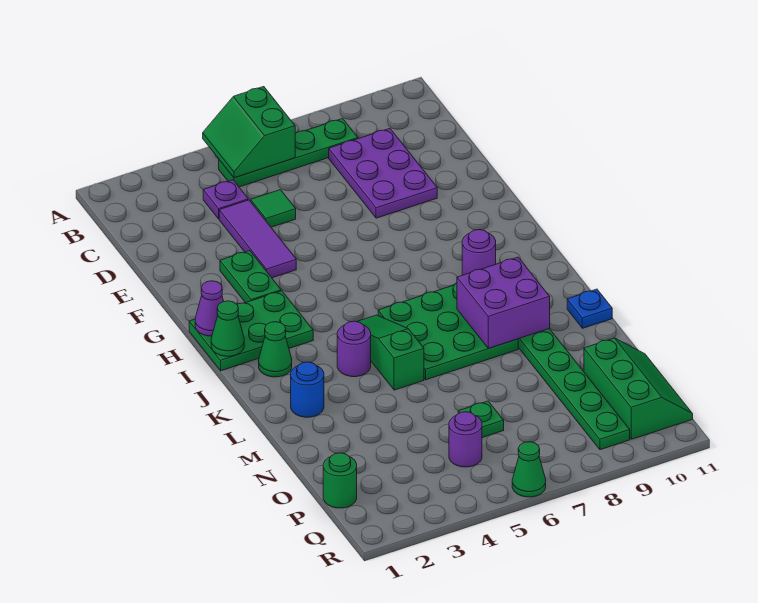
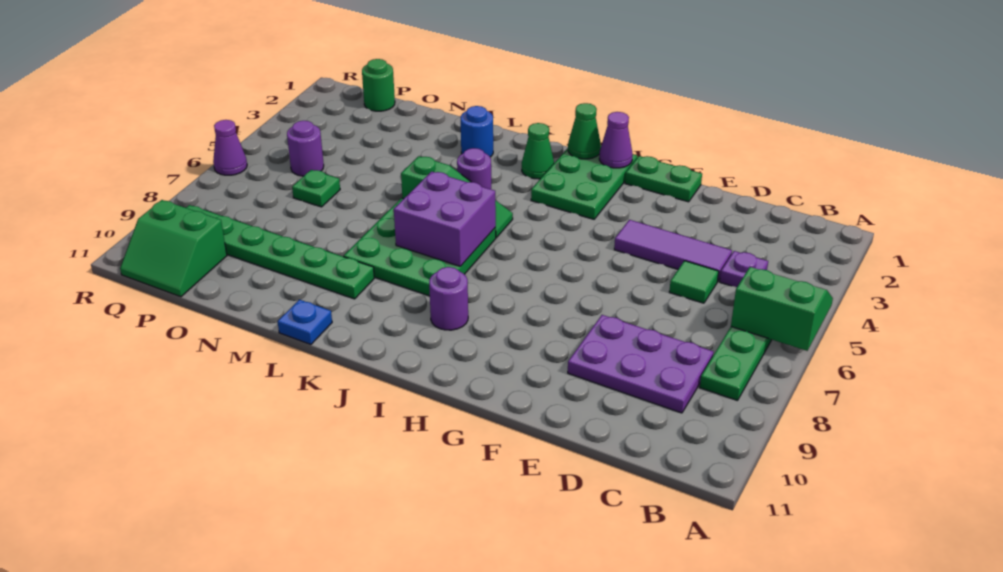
green plate F3:G3 level 1 -> green plate F1:G1 level 1
purple brick K8:L9 level 2 -> purple brick J6:K7 level 2
green slope O10:Q11 level 1 top 10 -> green slope P10:Q11 level 1 top 10
green cone R6 level 1 -> purple cone R6 level 1

